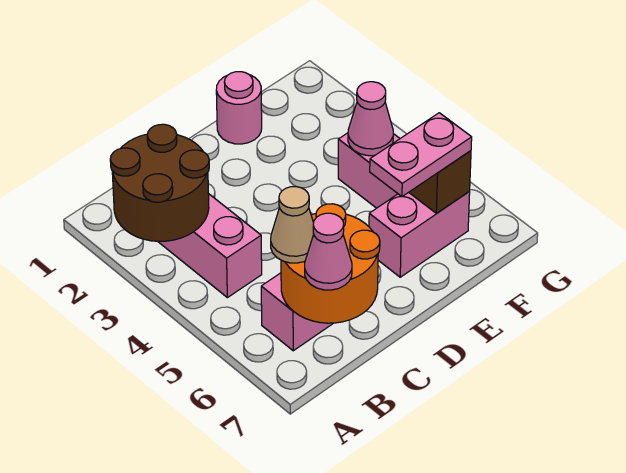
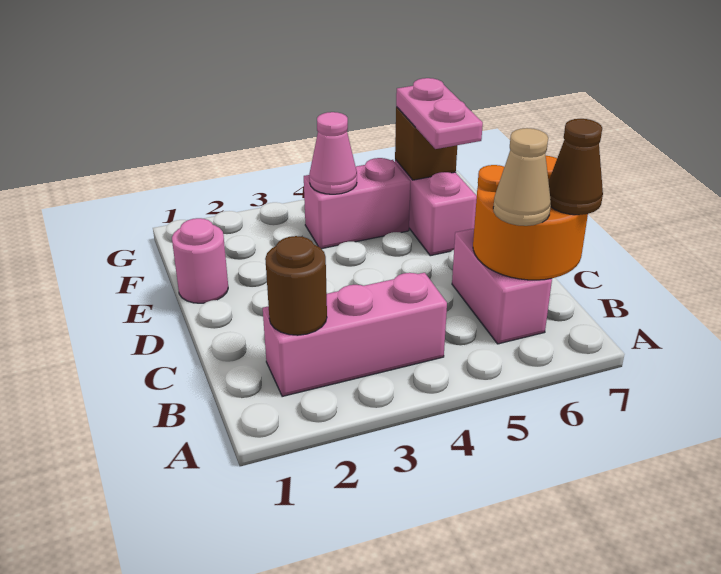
brown round brick A2:B3 level 2 -> brown round brick B2 level 2
pink cone B7 level 3 -> brown cone B7 level 3

